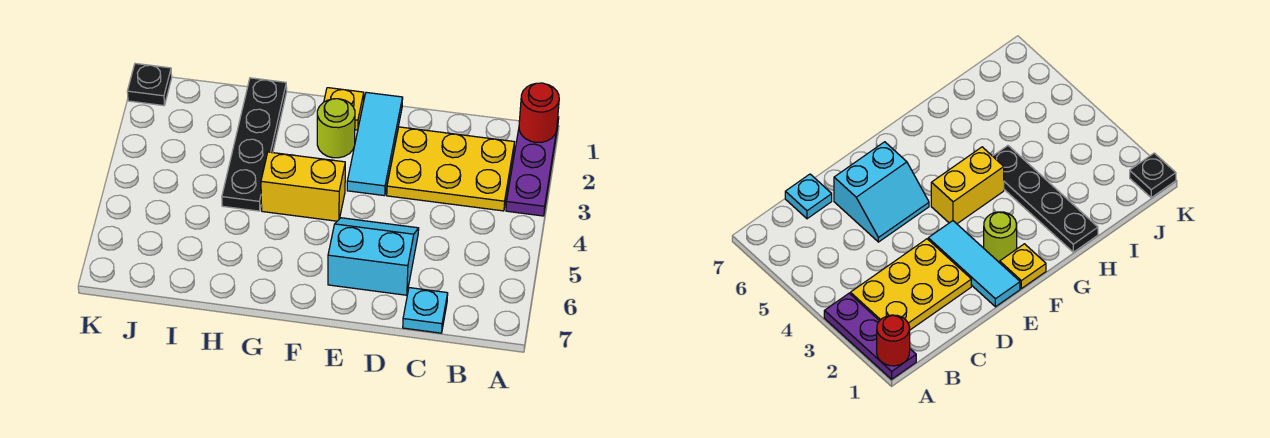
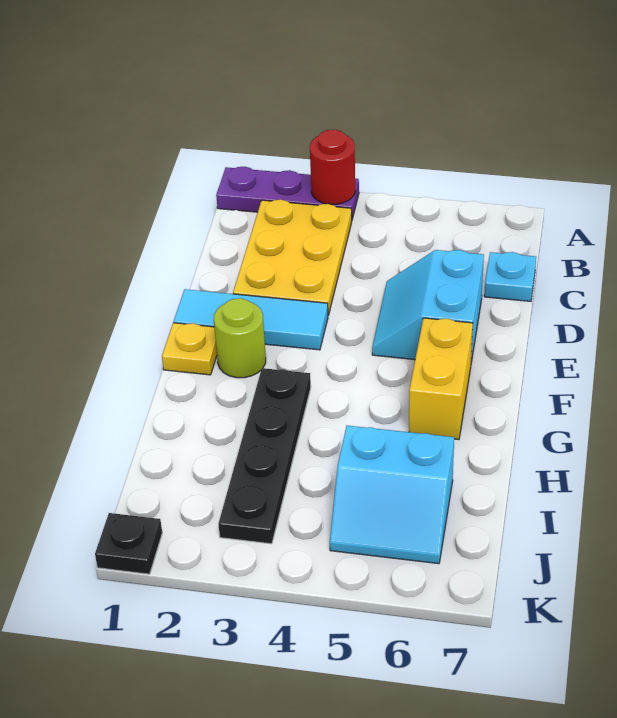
red round brick A1 level 2 -> red round brick A3 level 2
yellow brick F4:G4 level 1 -> yellow brick F6:G6 level 1
black plate H1:H4 level 1 -> black plate G3:J3 level 1
none -> cyan slope I5:J6 level 1 top I

